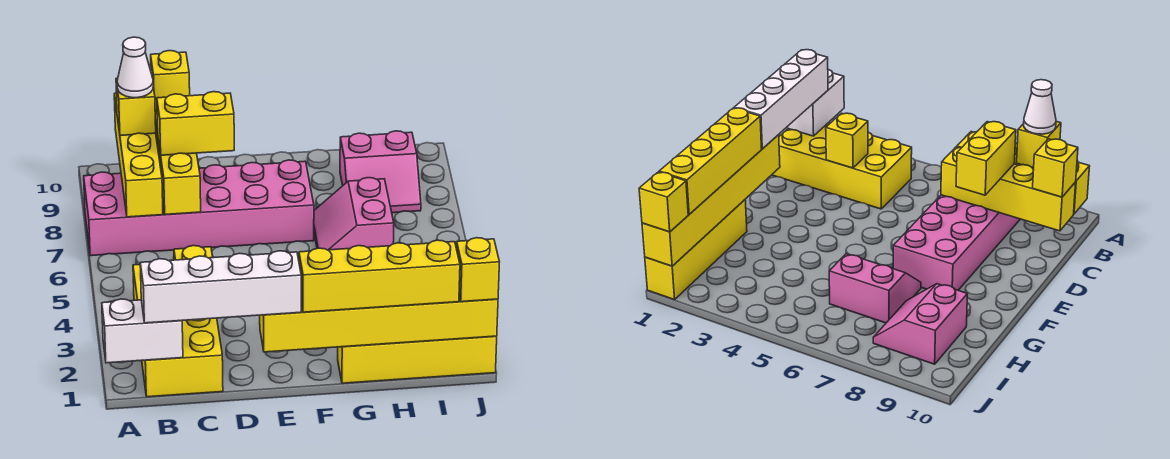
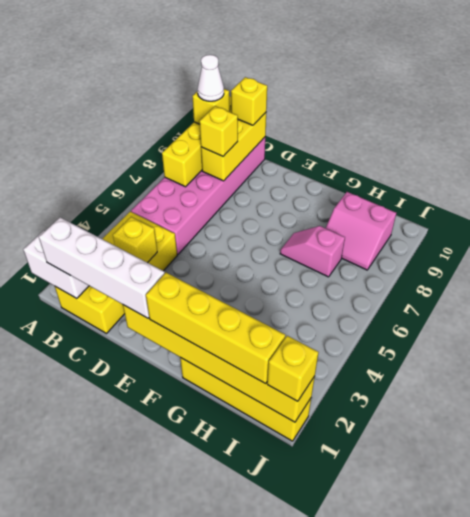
pink brick A7:F8 level 1 -> pink brick B5:C10 level 1
yellow brick C7:C10 level 2 -> yellow brick C8:C10 level 2
yellow brick C8:D8 level 3 -> yellow brick C8 level 3
pink slope G6:H7 level 1 top H -> pink slope G7:H7 level 1 top H

